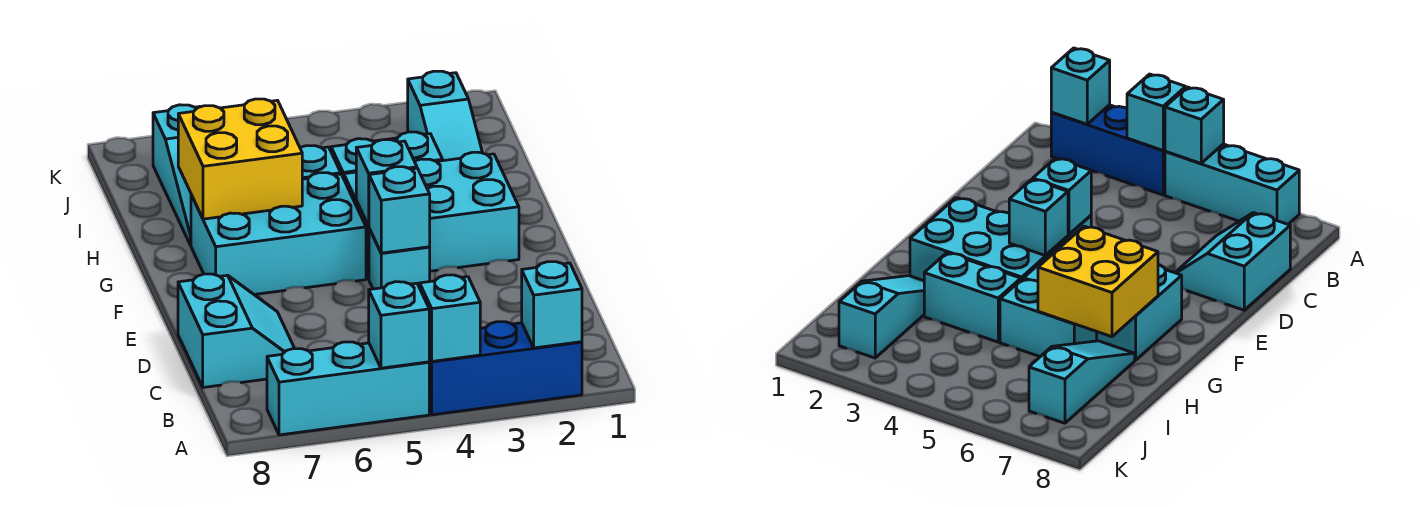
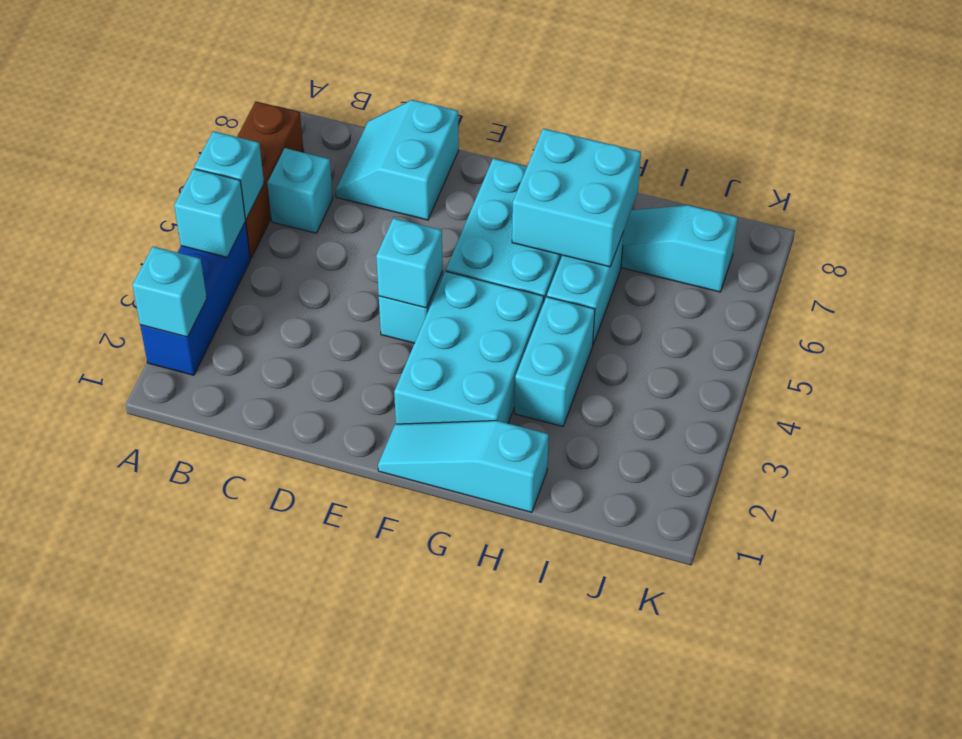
cyan brick A5:A7 level 1 -> brown brick A5:A7 level 1
cyan slope C7:D8 level 1 top 8 -> cyan slope C7:D8 level 1 top D
cyan brick F4 level 2 -> cyan brick B6 level 1
yellow brick G6:H7 level 2 -> cyan brick G6:H7 level 2
cyan slope H2:J2 level 1 top J -> cyan slope F1:H1 level 1 top H

